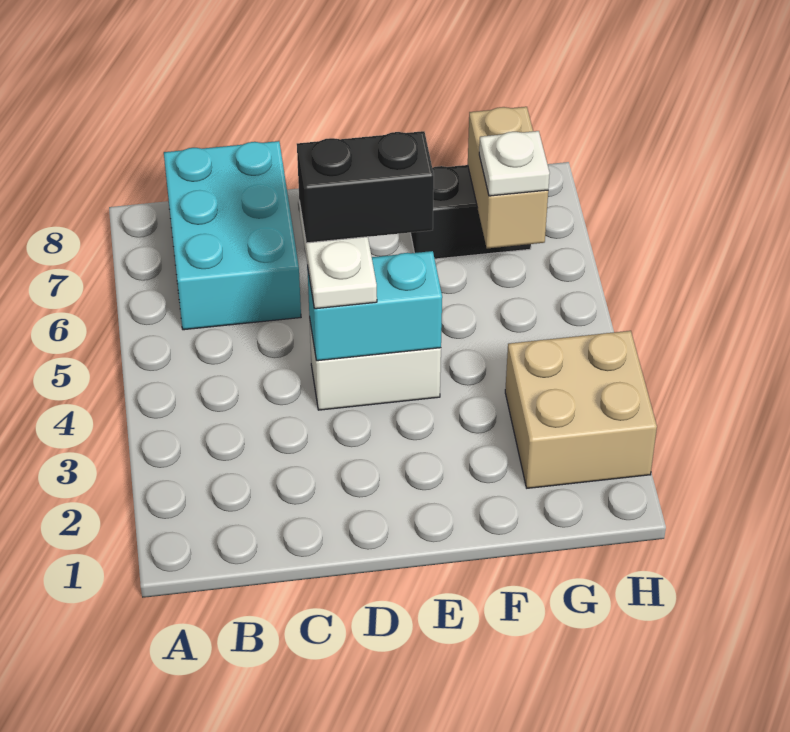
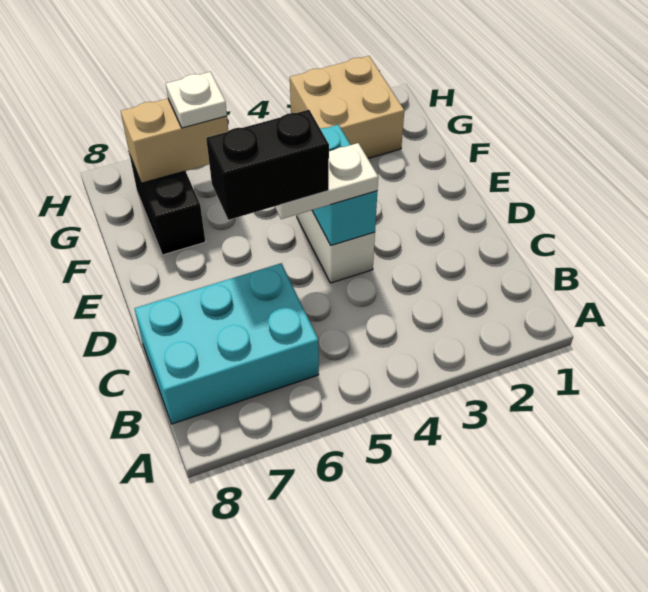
black brick D5:E5 level 4 -> black brick D5:D6 level 4

